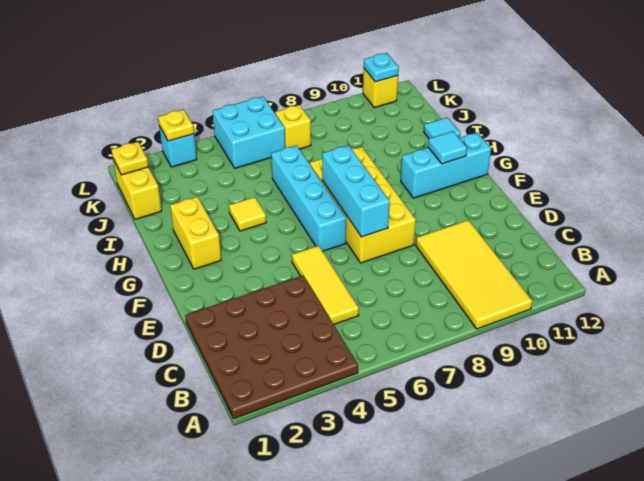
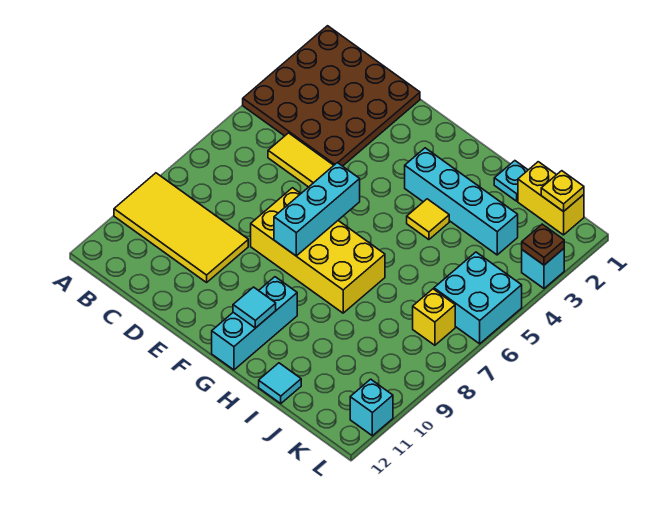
cyan brick E7:G7 level 2 -> cyan brick F6:F8 level 2
cyan brick F6:I6 level 1 -> cyan brick G3:J3 level 1
yellow brick G2:H2 level 1 -> none
yellow plate L3 level 2 -> brown plate L3 level 2
yellow brick L11 level 1 -> cyan brick L11 level 1
cyan plate L11 level 2 -> cyan plate I1 level 1

